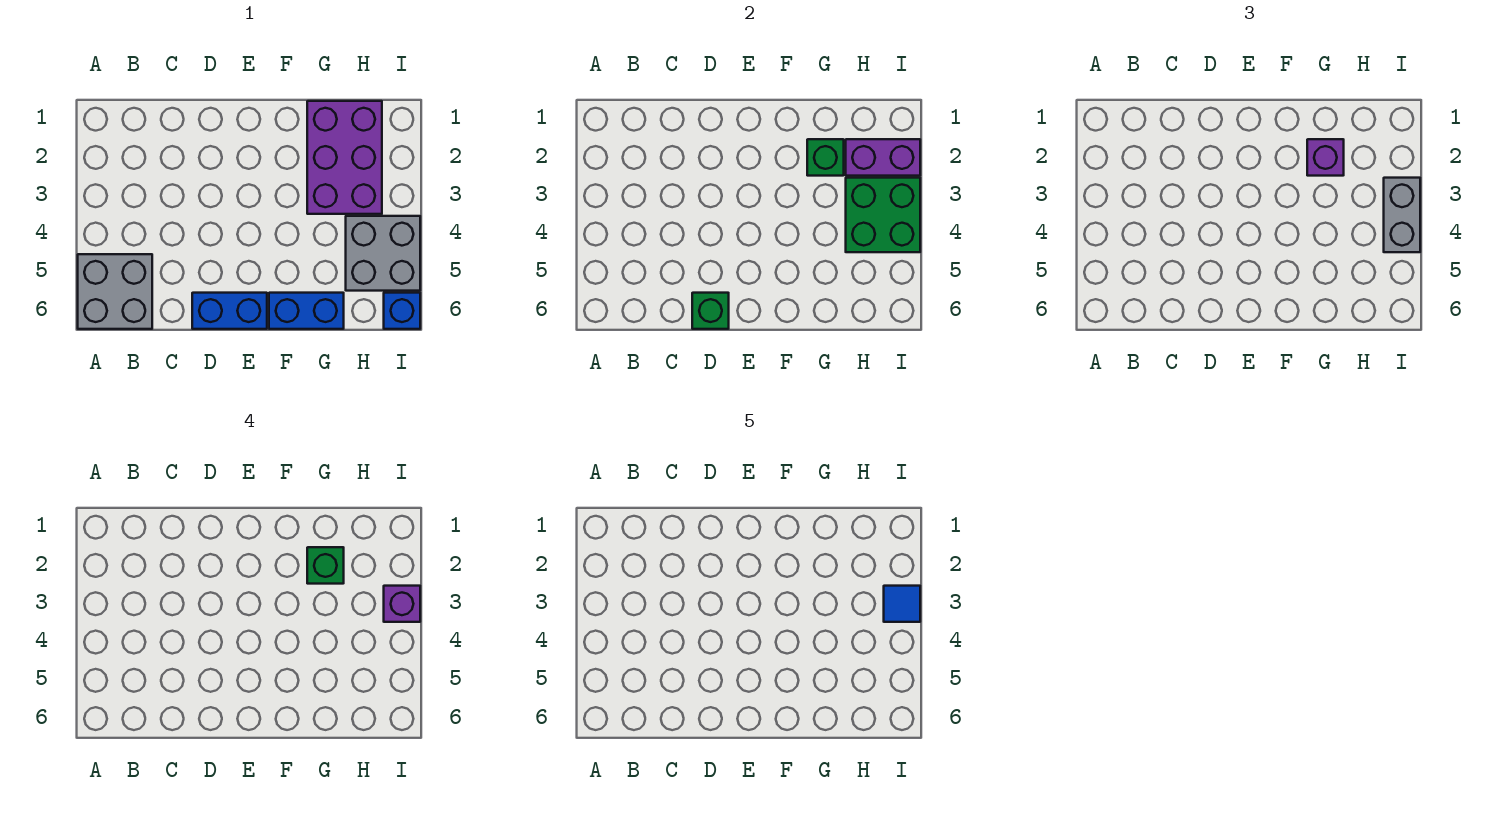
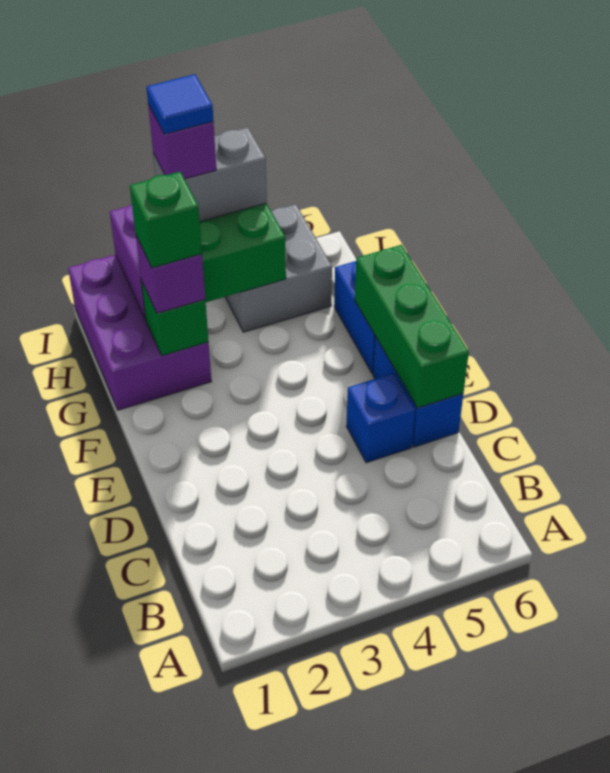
grey brick A5:B6 level 1 -> none
green brick D6 level 2 -> green brick D6:F6 level 2
purple brick G1:H3 level 1 -> purple brick G1:I2 level 1
blue brick I6 level 1 -> blue brick D5 level 1

